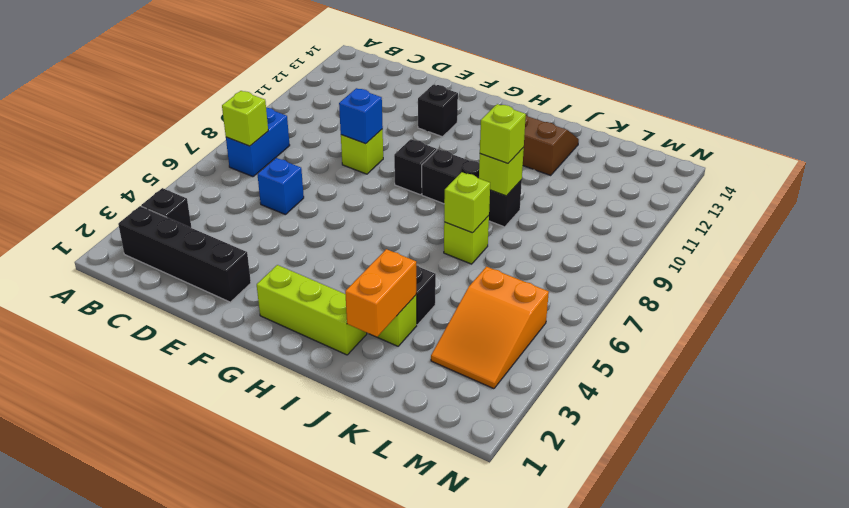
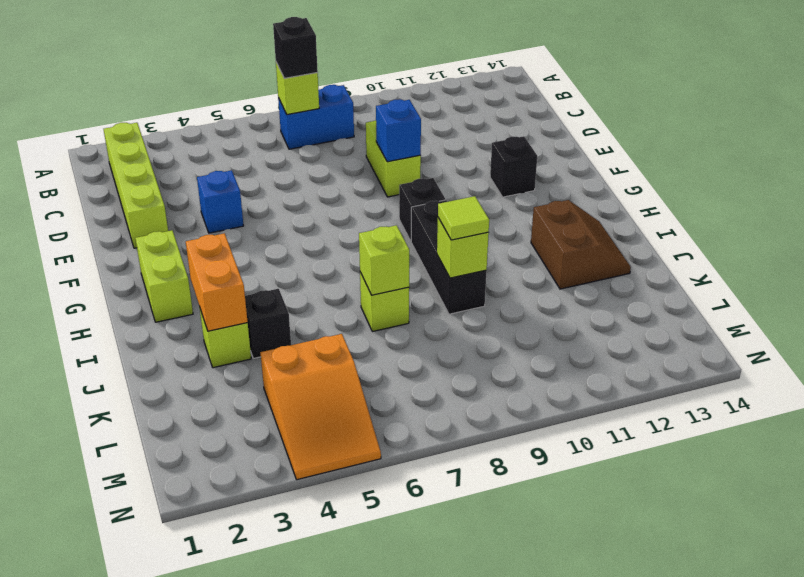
black brick B2:E2 level 1 -> lime brick B2:E2 level 1
black brick B3 level 1 -> black brick B7 level 3
blue brick D6 level 1 -> blue brick E4 level 1
lime brick E9 level 1 -> lime brick D9:E9 level 1
lime brick G2:I2 level 1 -> lime brick G2:H2 level 1
orange brick J2:J3 level 2 -> orange brick I3:J3 level 2
lime brick J9 level 3 -> lime tile J9 level 3
orange slope L3:M5 level 1 top 5 -> orange slope L4:N5 level 1 top L

